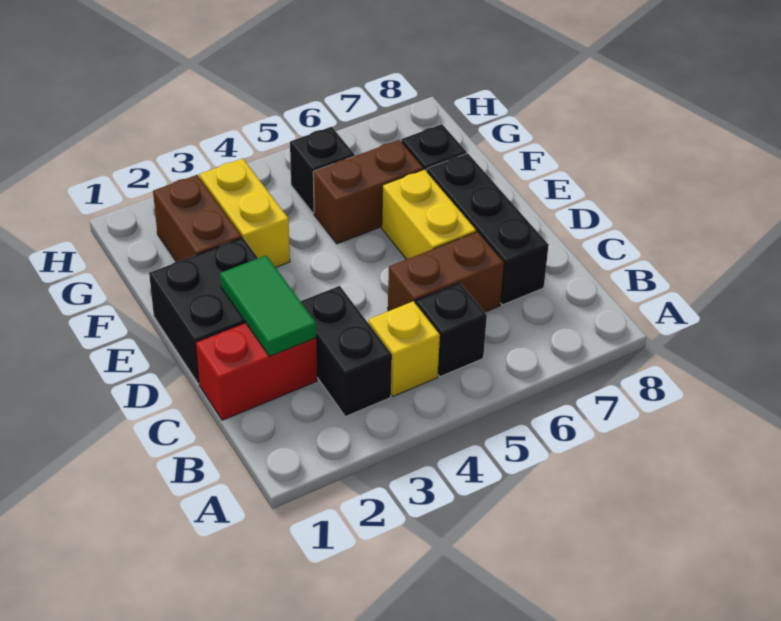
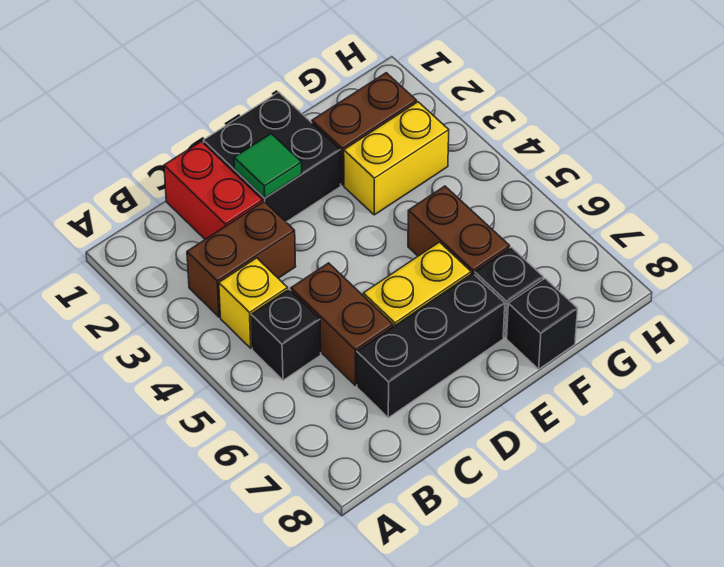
black brick B3:C3 level 1 -> brown brick B3:C3 level 1
green tile C2:D2 level 2 -> green tile D2 level 2
black brick G5 level 1 -> black brick F8 level 1

